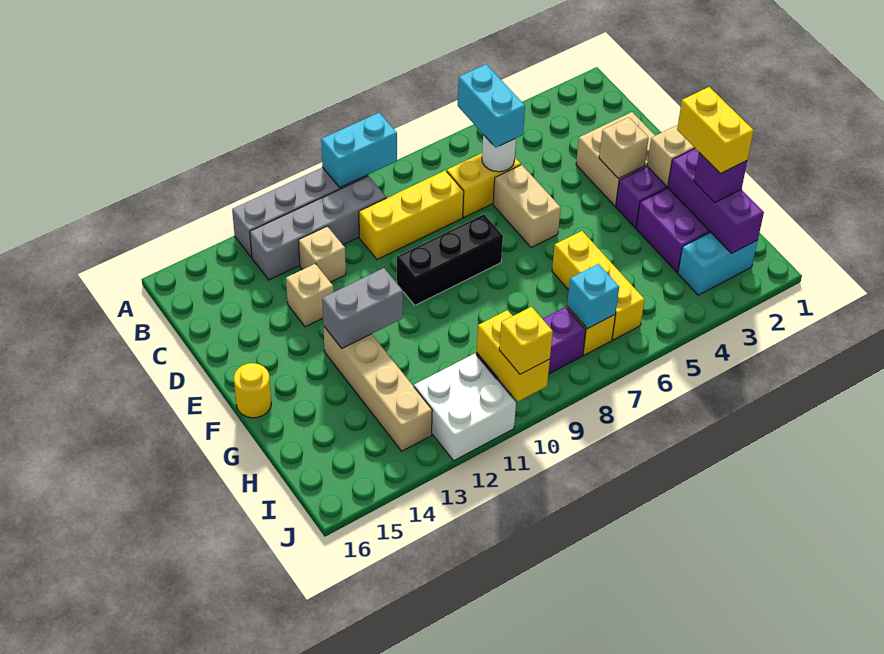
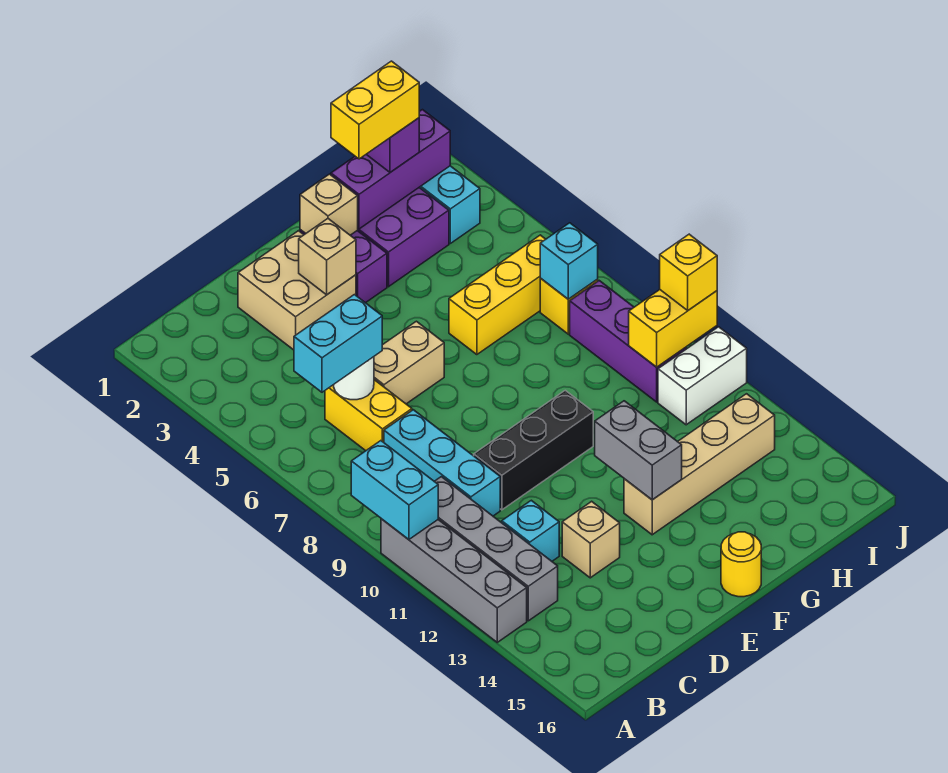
yellow brick C8:C10 level 1 -> cyan brick C8:C10 level 1
tan brick C12 level 1 -> cyan brick C12 level 1
black brick E8:E10 level 1 -> black brick D10:F10 level 1
white brick I11:J12 level 1 -> white brick I11:J11 level 1

